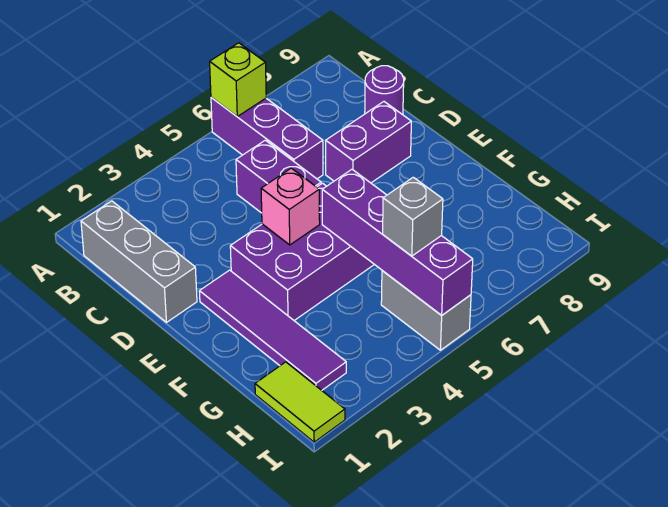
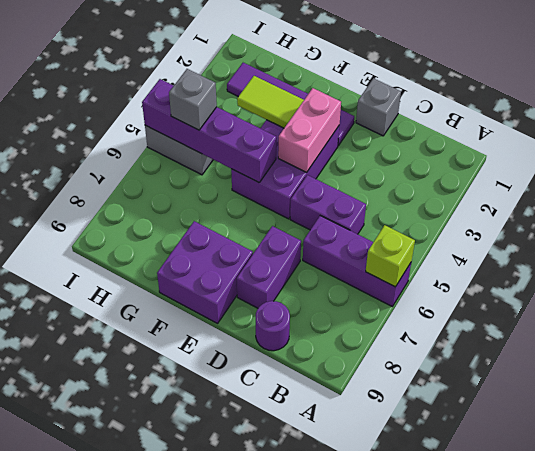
grey brick B1:D1 level 1 -> grey brick D1 level 1
pink brick E4 level 2 -> pink brick E3:E4 level 2
none -> purple brick E8:F9 level 1
lime tile H1:I1 level 1 -> lime tile F3:G3 level 2

